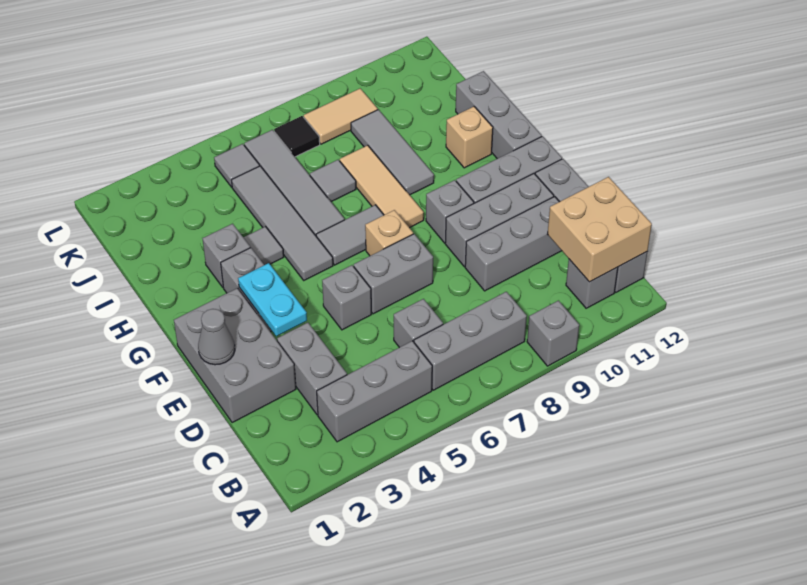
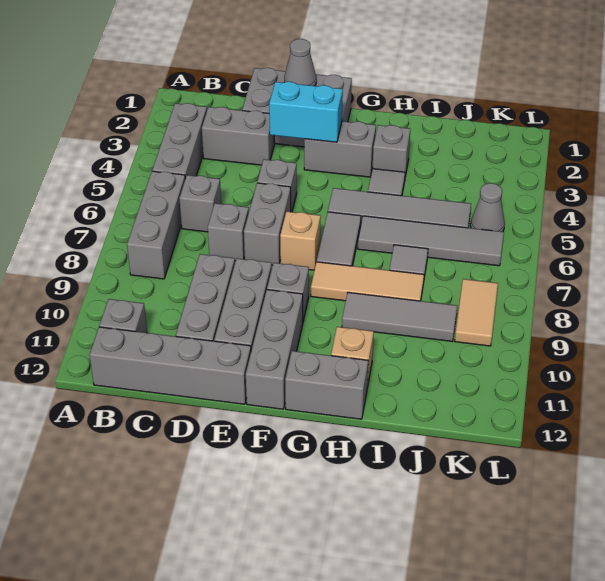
grey brick A9 level 1 -> grey brick D7 level 1
tan brick B11:C12 level 2 -> none
cyan plate E3:F3 level 2 -> cyan brick E3:F3 level 2
grey brick G12:I12 level 1 -> grey brick G12:H12 level 1
grey tile K5 level 1 -> grey cone K5 level 1
black tile K7 level 1 -> none

